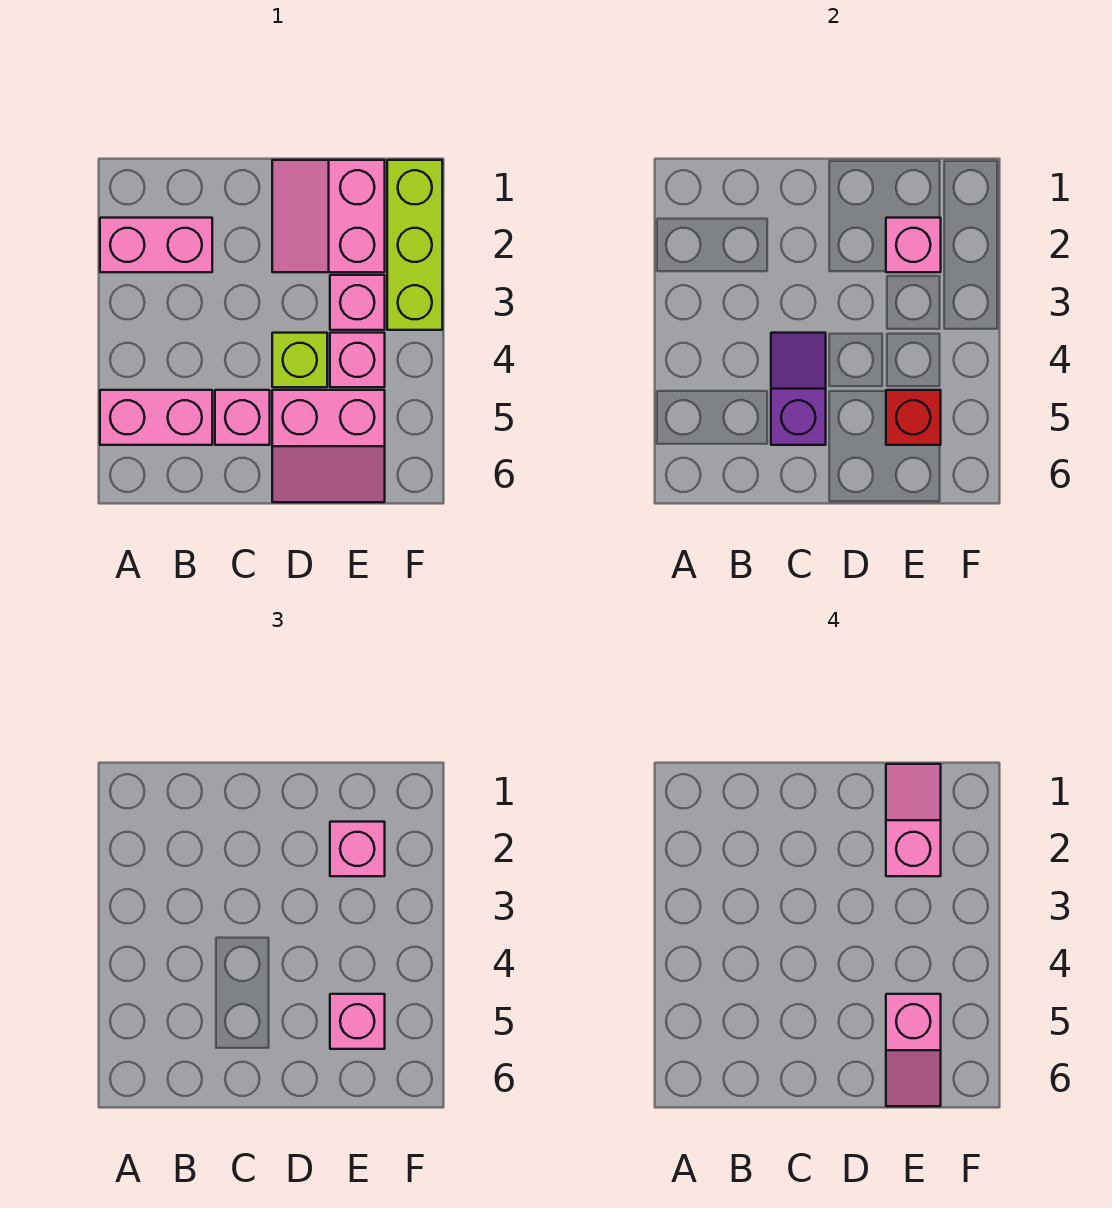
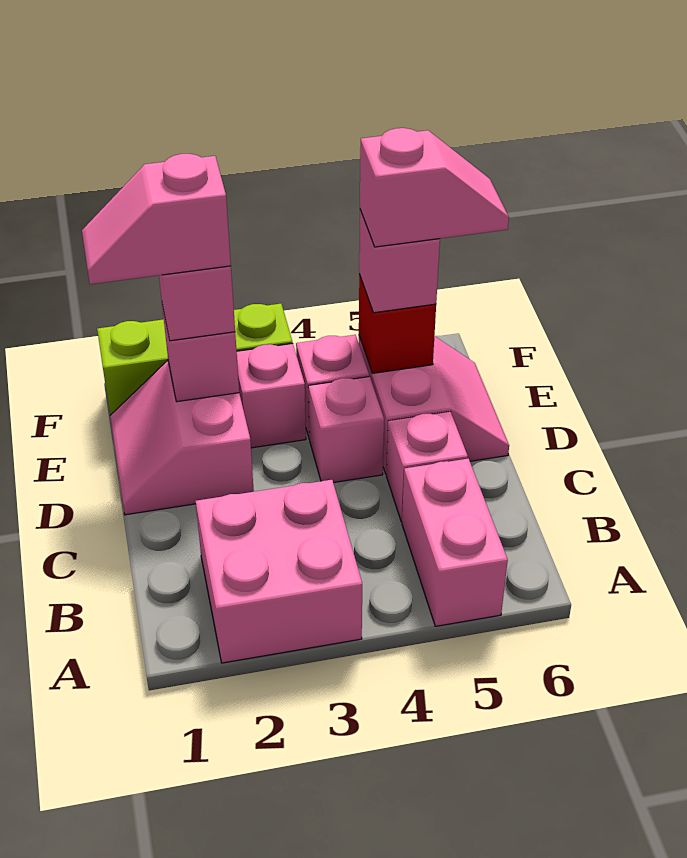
pink brick A2:B2 level 1 -> pink brick A2:B3 level 1
purple slope C4:C5 level 2 top 5 -> none
pink slope D1:E2 level 1 top E -> pink slope D1:E2 level 1 top 2
lime brick D4 level 1 -> pink brick D4 level 1

